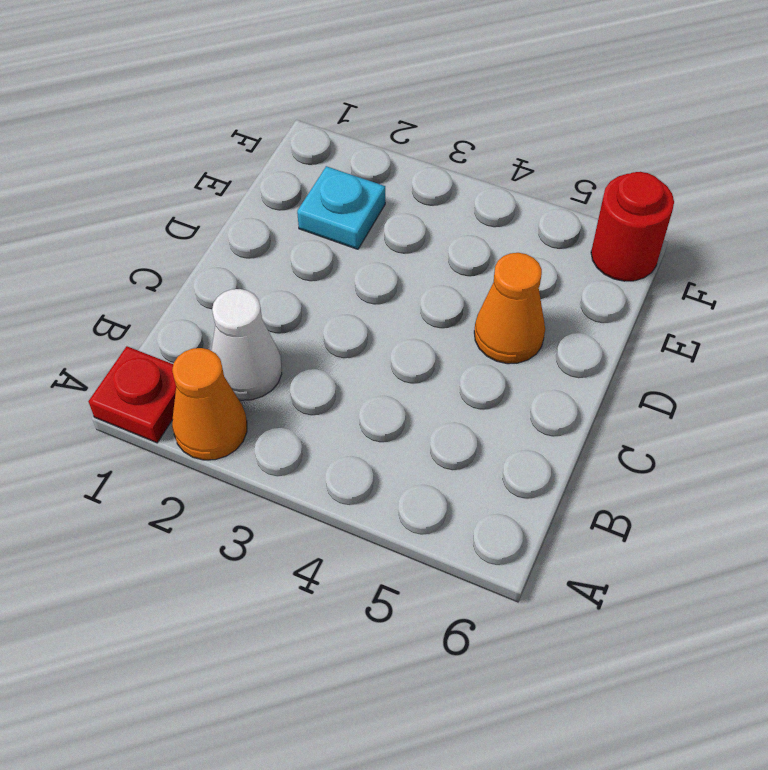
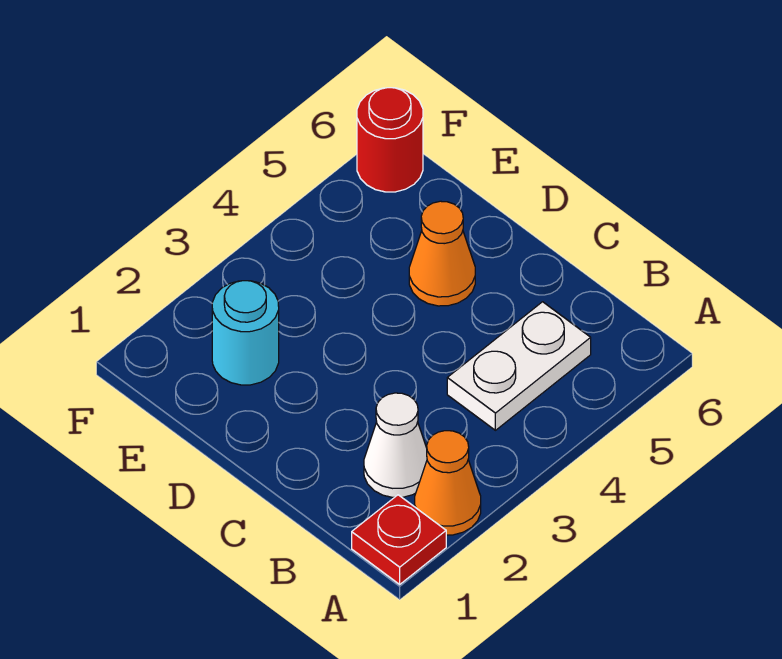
none -> white plate B4:B5 level 1
cyan plate E2 level 1 -> cyan round brick E2 level 1

